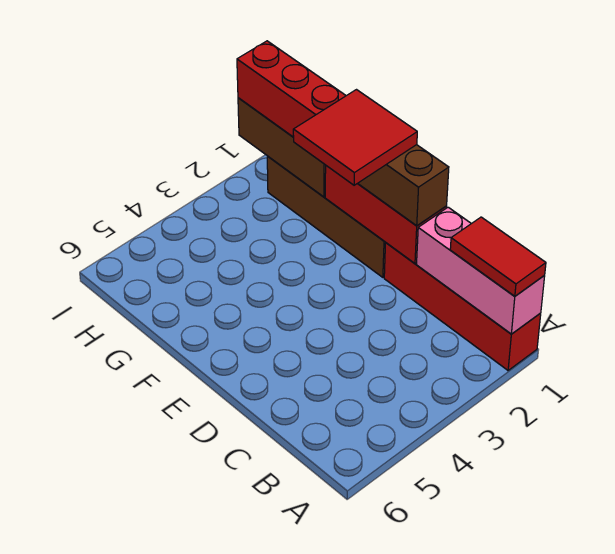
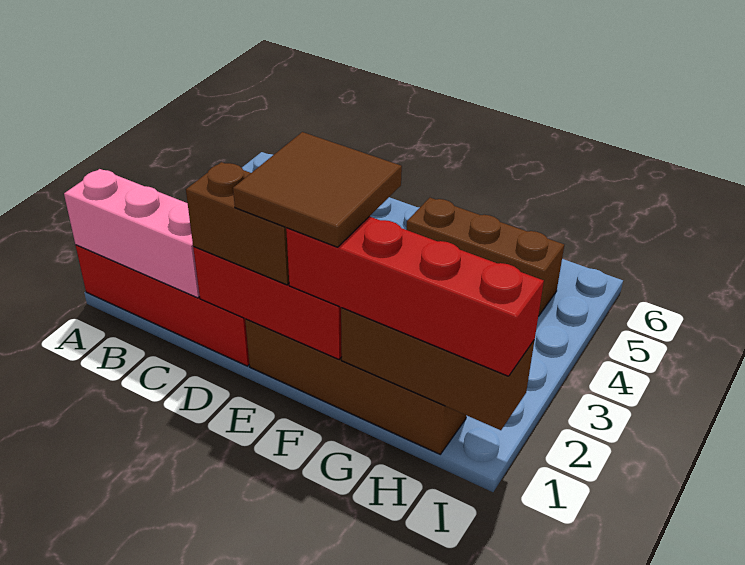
red tile A1:B1 level 3 -> none
red tile E1:F2 level 4 -> brown tile E1:F2 level 4
none -> brown brick F5:H5 level 1

